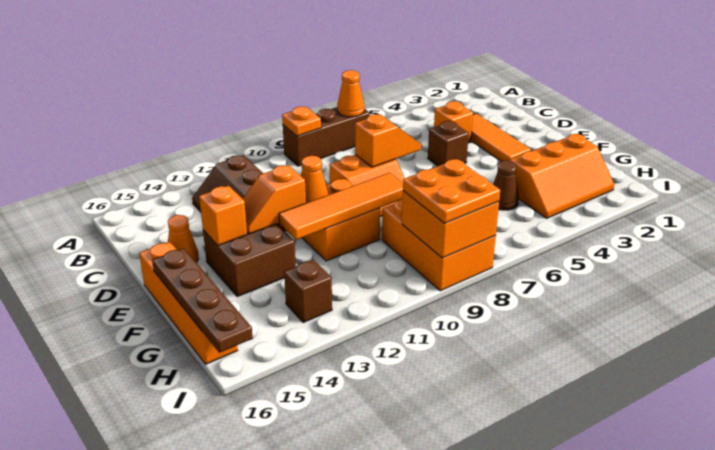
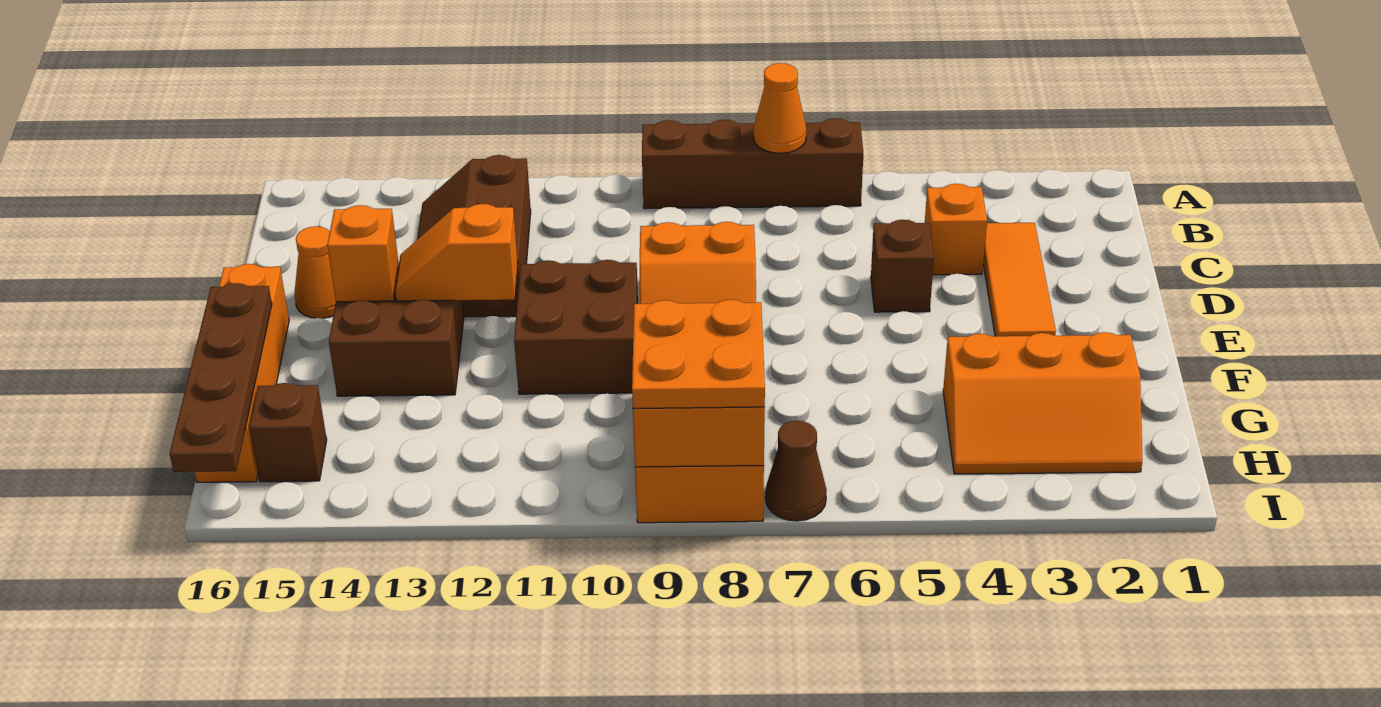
brown brick A7:A9 level 1 -> brown brick A6:A9 level 1
orange plate A9 level 2 -> none
orange slope D7:D8 level 2 top 8 -> none
orange brick E10:F11 level 1 -> brown brick E10:F11 level 1
orange cone E11 level 2 -> none
orange tile F9:F12 level 2 -> none
brown cone G5 level 1 -> brown cone I7 level 1
brown brick H13 level 1 -> brown brick H15 level 1

